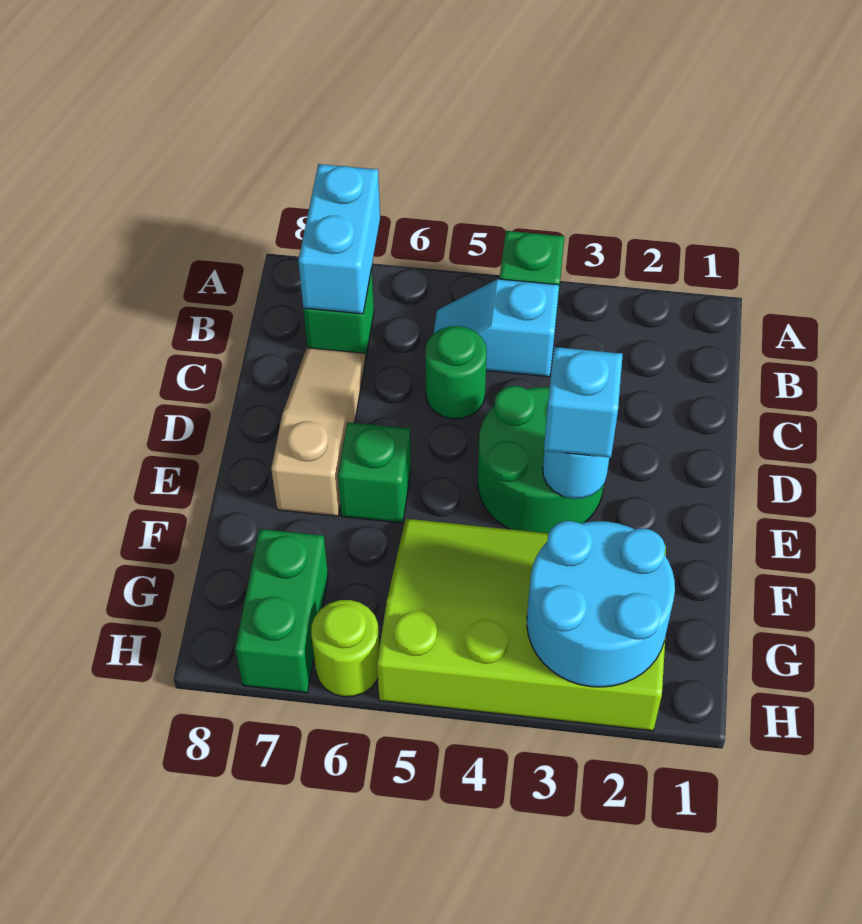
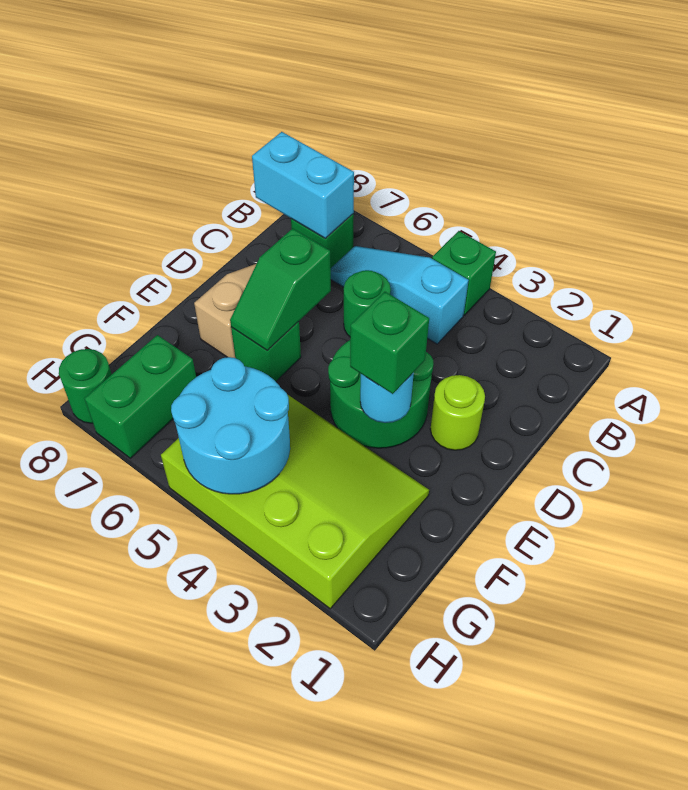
cyan brick A7:B7 level 2 -> cyan brick B7:B8 level 2
cyan slope B4:B5 level 1 top 4 -> cyan slope B4:B6 level 1 top 4
none -> green slope D6:E6 level 2 top D
cyan brick E3 level 3 -> green brick E3 level 3
cyan round brick G2:H3 level 2 -> cyan round brick G4:H5 level 2
lime round brick H6 level 1 -> lime round brick D2 level 1
none -> green round brick H8 level 1

